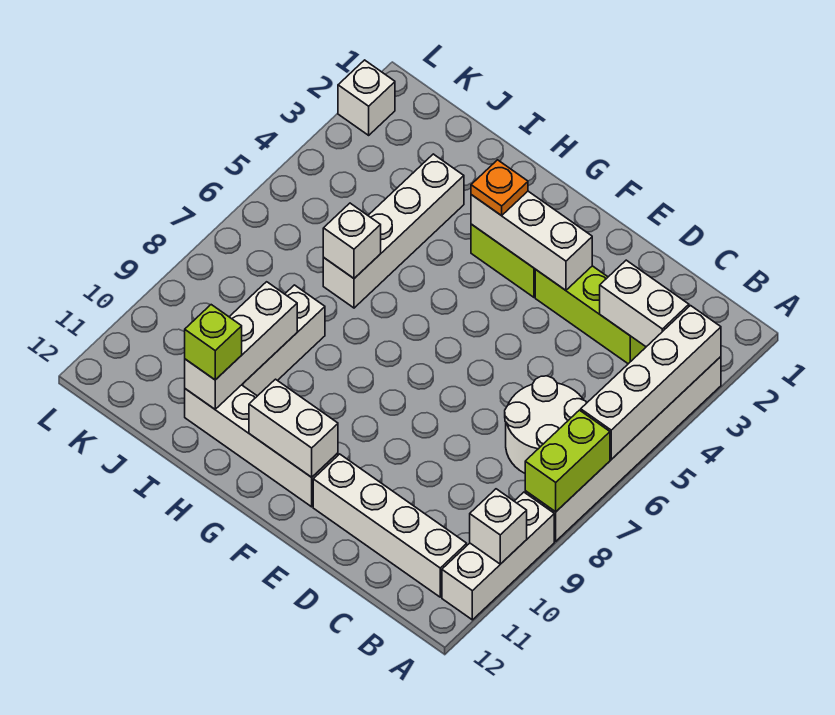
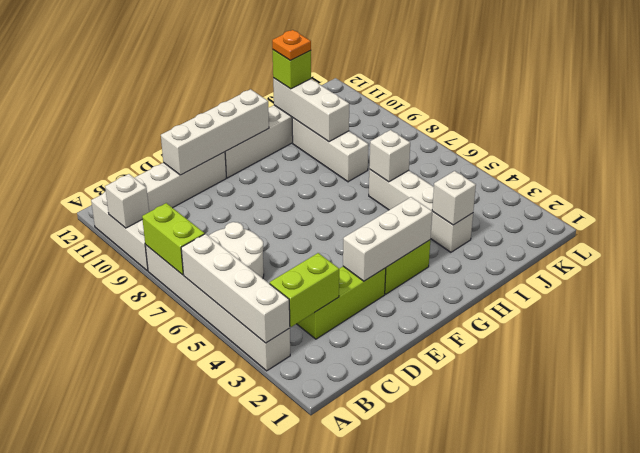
white brick B3:C3 level 2 -> lime brick B3:C3 level 2
white brick F11:G11 level 2 -> white brick D11:G11 level 2
orange plate G3 level 3 -> orange plate I11 level 4
white brick L2 level 1 -> white brick I3 level 2

